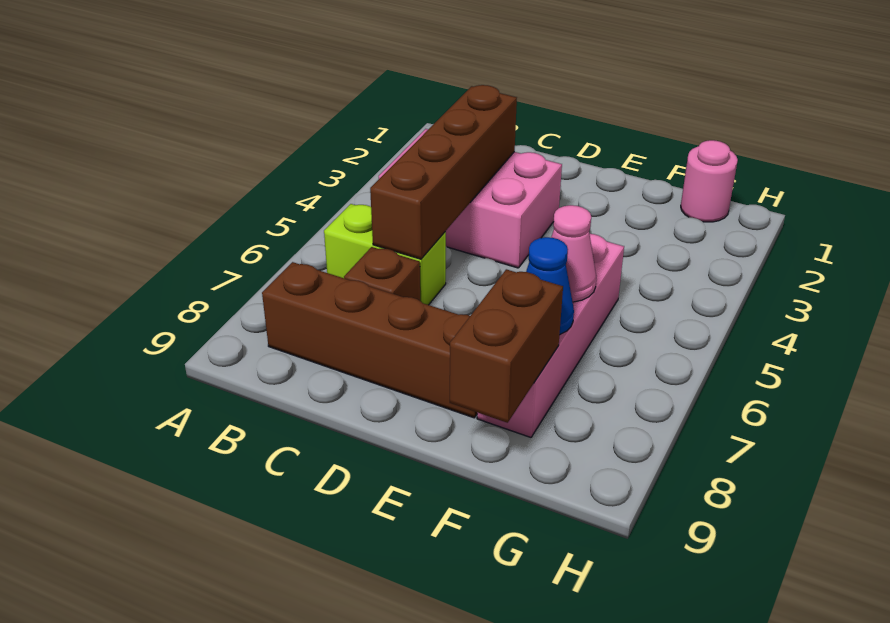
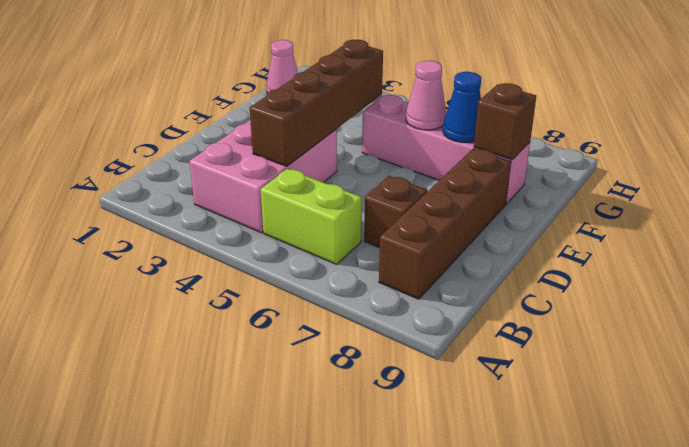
lime brick B6:C6 level 1 -> lime brick B5:B6 level 1
brown brick C3:C6 level 2 -> brown brick C4:F4 level 2
brown brick F8:F9 level 2 -> brown brick F8 level 2
pink round brick G1 level 1 -> pink cone G1 level 1

